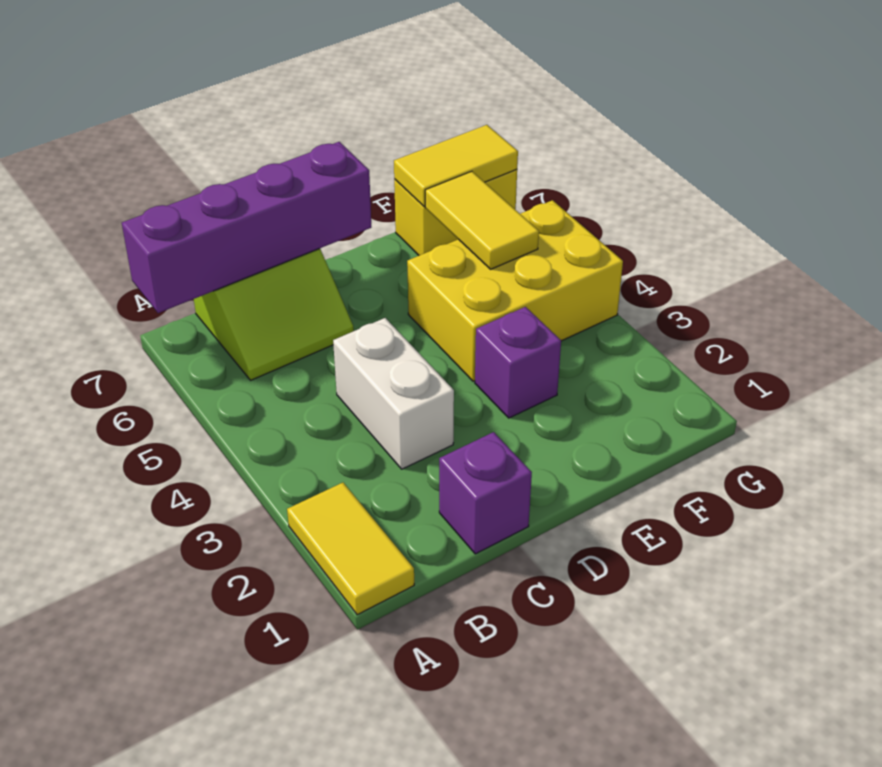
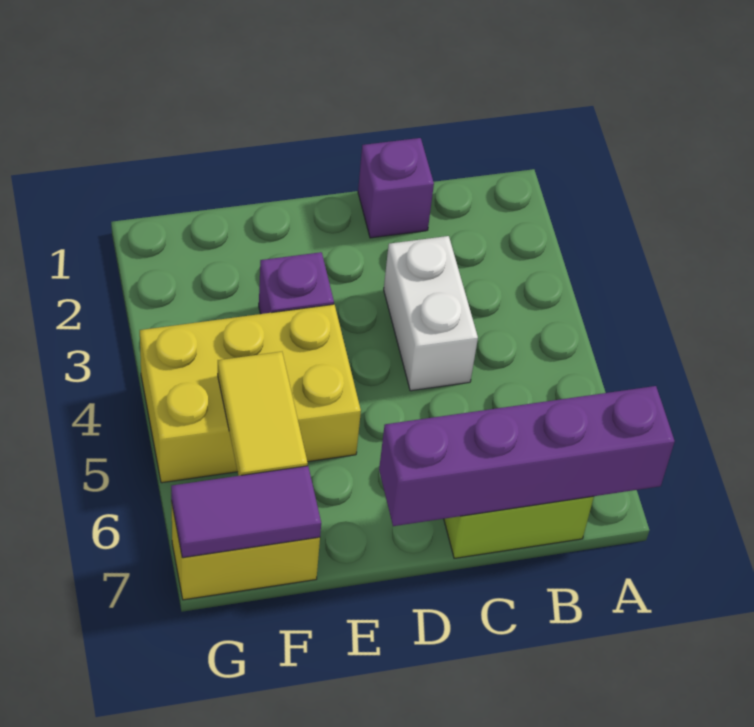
yellow tile A1:A2 level 1 -> none
yellow tile F7:G7 level 2 -> purple tile F7:G7 level 2

